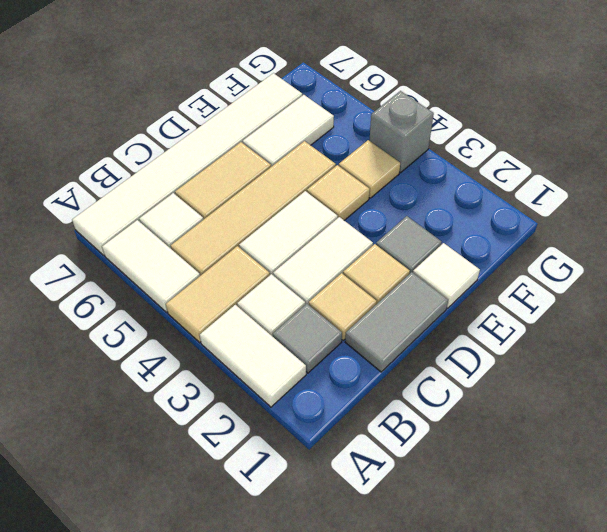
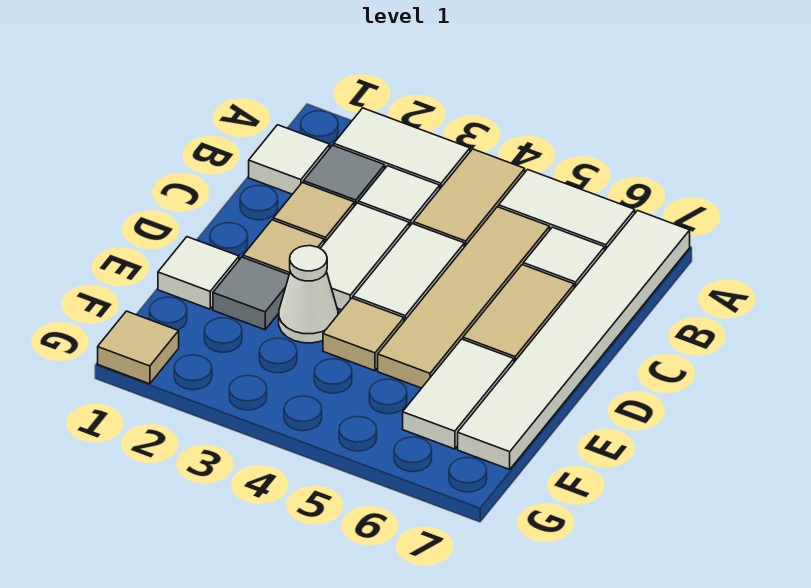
none -> white tile B1 level 1
grey tile C1:D1 level 1 -> none
none -> white cone E3 level 1
tan tile F4 level 1 -> tan tile G1 level 1
grey brick G4 level 1 -> none

